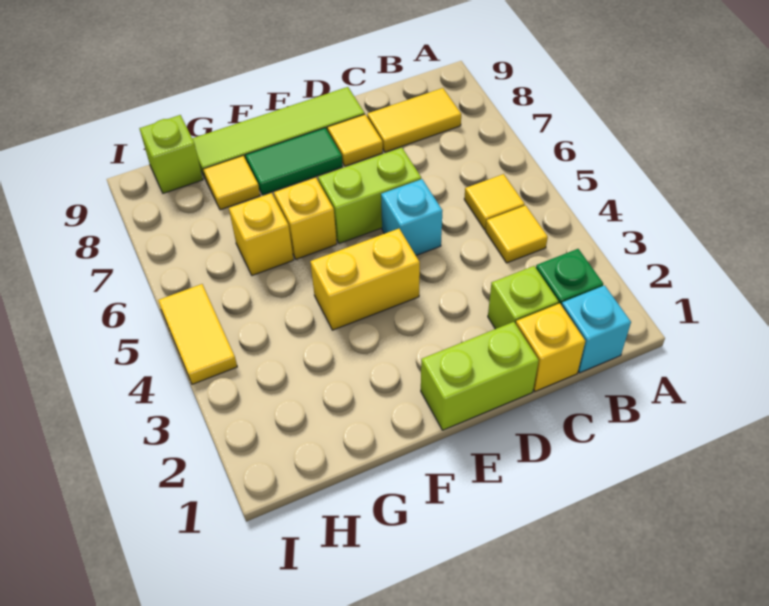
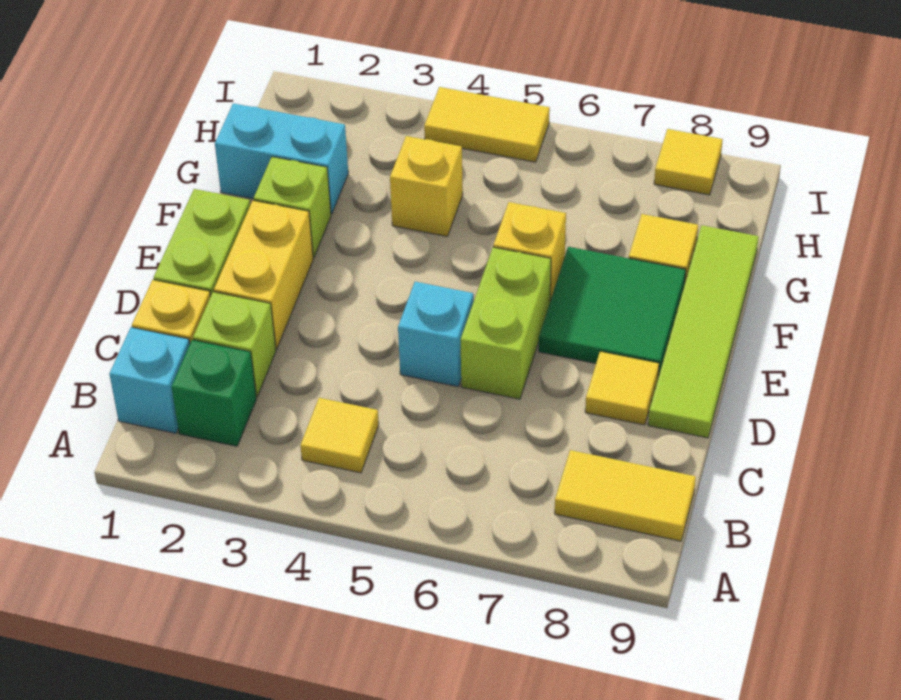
yellow tile B5 level 1 -> yellow tile I8 level 1
yellow tile B8:C8 level 1 -> yellow tile B8:B9 level 1
yellow brick E4:F4 level 1 -> yellow brick D2:E2 level 1
green tile E8:F8 level 1 -> green tile E7:F8 level 1
none -> cyan brick G1:G2 level 1
yellow brick G6 level 1 -> yellow brick G4 level 1
lime brick H9 level 1 -> lime brick F2 level 1

